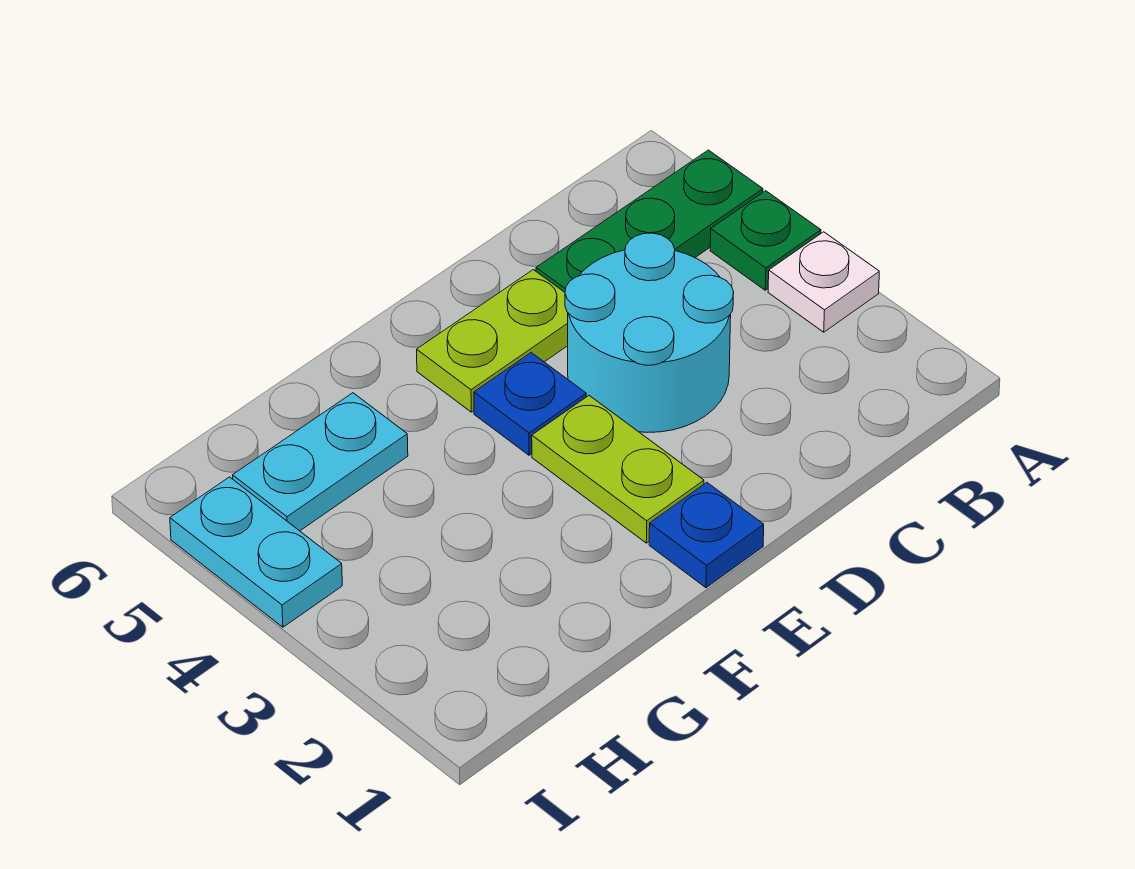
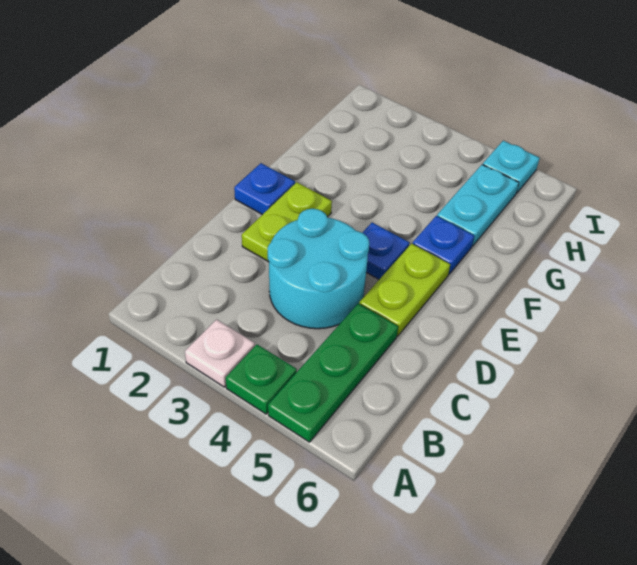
lime plate E2:E3 level 1 -> lime plate D2:E2 level 1
none -> blue plate F5 level 1
cyan plate I4:I5 level 1 -> cyan plate I5 level 1

